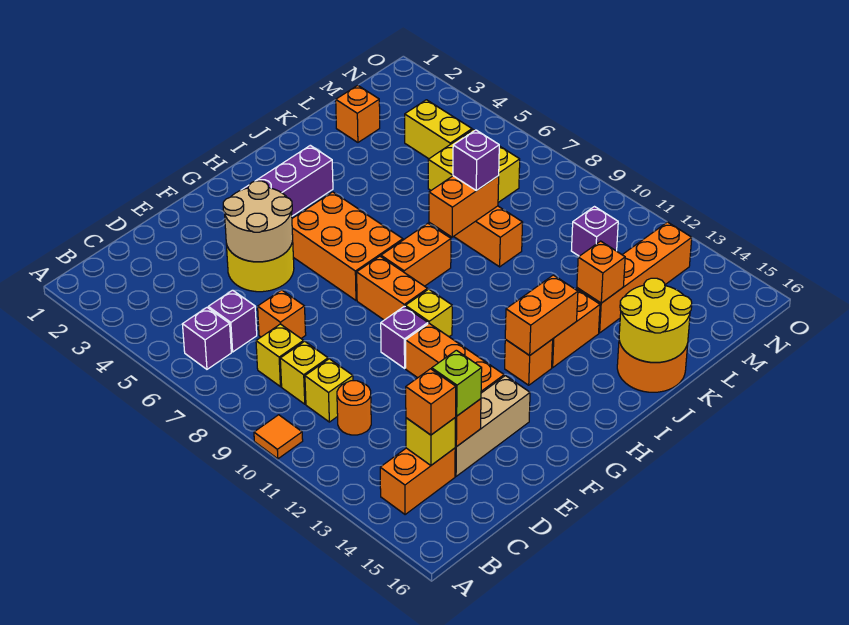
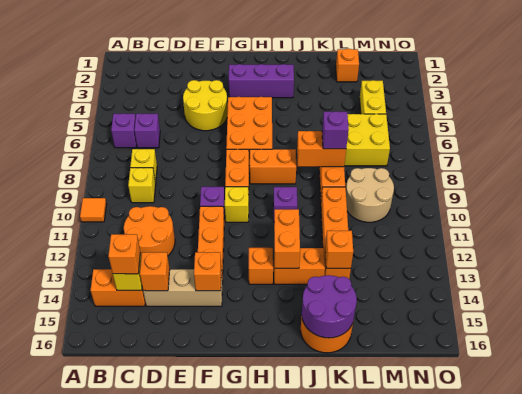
yellow brick C10 level 1 -> none
orange round brick C11 level 1 -> orange round brick C11:D12 level 1
orange brick D7 level 1 -> orange brick F14 level 2
lime brick D14 level 3 -> none
tan round brick E4:F5 level 2 -> tan round brick L9:M10 level 1
orange brick H13:I13 level 2 -> orange brick I12:I13 level 2
yellow round brick J15:K16 level 2 -> purple round brick J15:K16 level 2
orange brick K13:N13 level 1 -> orange brick K10:K13 level 1
purple brick M11 level 1 -> purple brick I10 level 1

